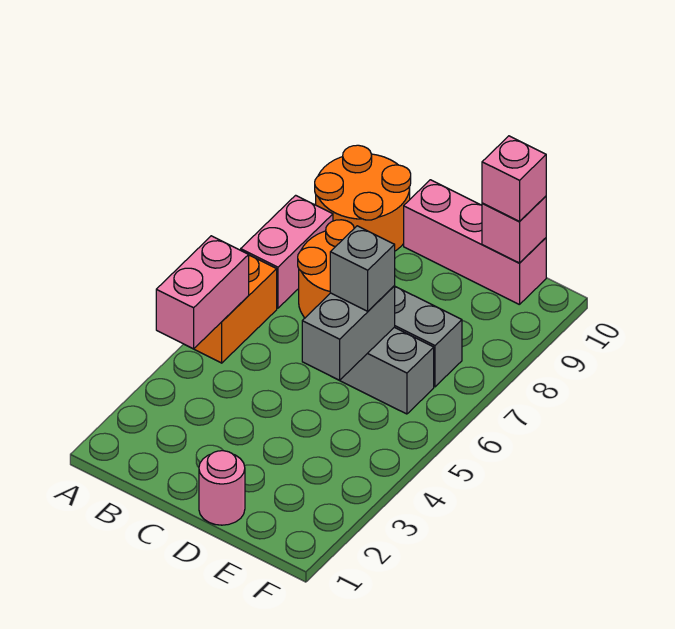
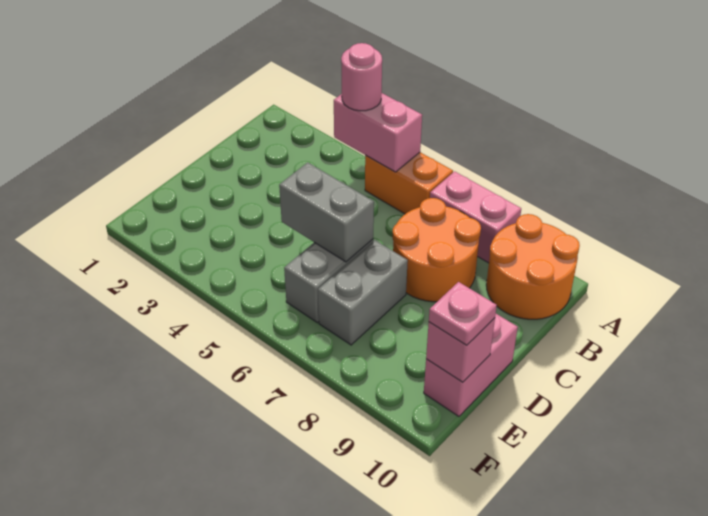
pink brick C10:E10 level 1 -> pink brick D10:E10 level 1
pink round brick D1 level 1 -> pink round brick A4 level 3
grey brick D6 level 3 -> none
pink brick E10 level 3 -> pink plate E10 level 3

